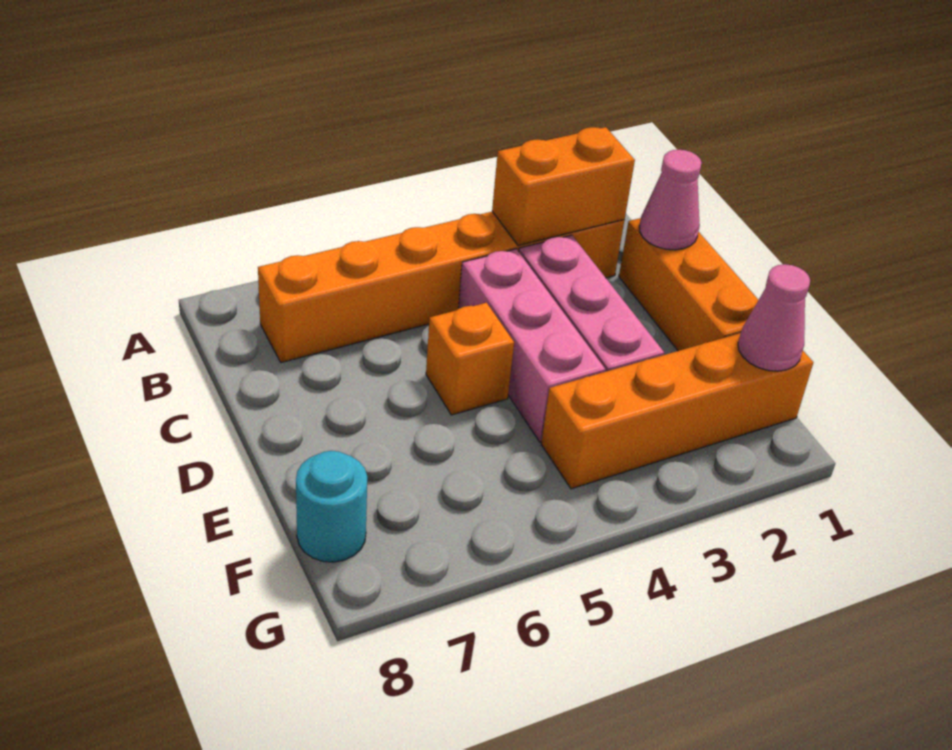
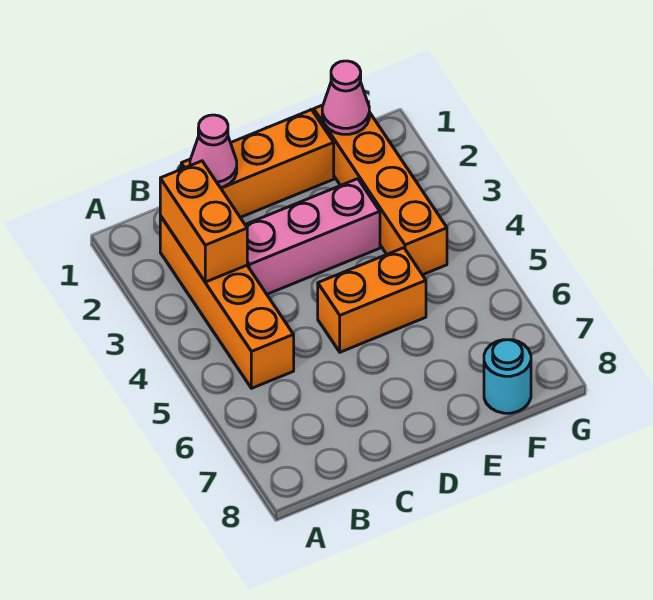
orange brick B2:B7 level 1 -> orange brick B2:B5 level 1
pink brick C4:E4 level 1 -> none
orange brick D5 level 1 -> orange brick D5:E5 level 1

